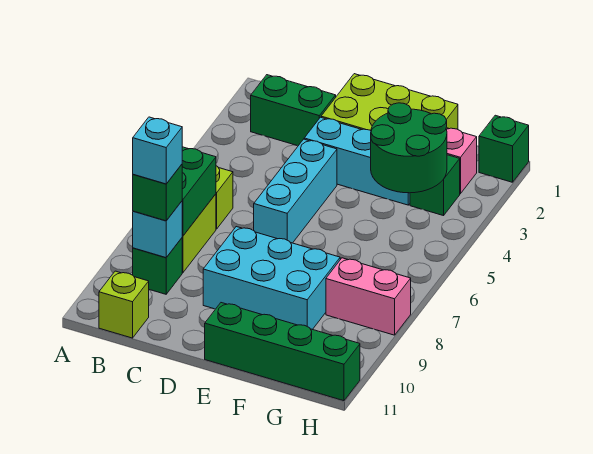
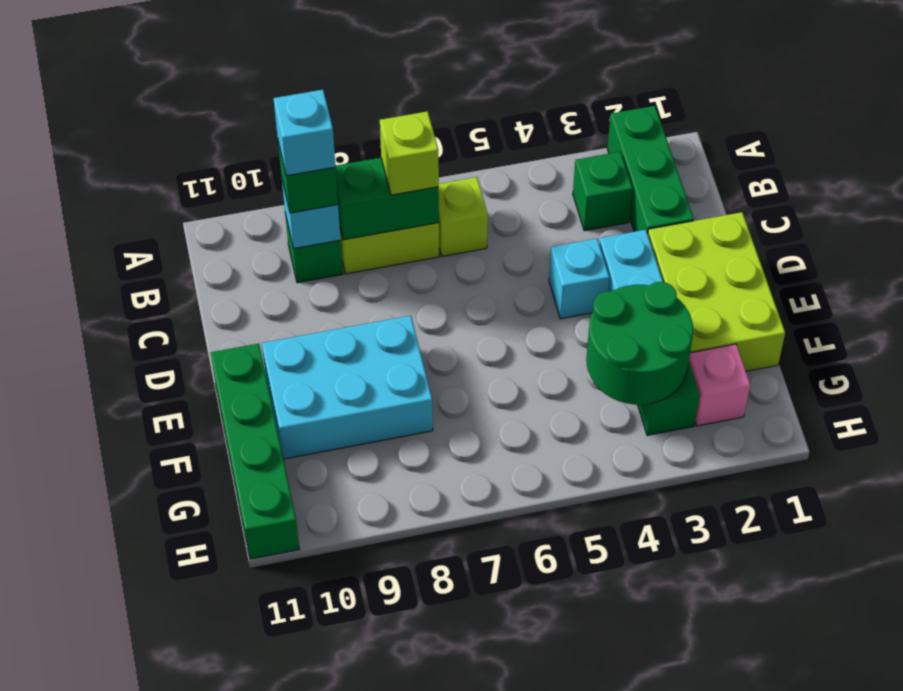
green brick B2:C2 level 1 -> green brick A2:C2 level 1
lime brick B11 level 1 -> lime brick B7 level 3
cyan brick D4:D6 level 1 -> cyan brick D4 level 1
cyan brick D8:F9 level 1 -> cyan brick E8:F10 level 1
pink brick G8:H8 level 1 -> none
green brick H1 level 1 -> green brick B3 level 1

